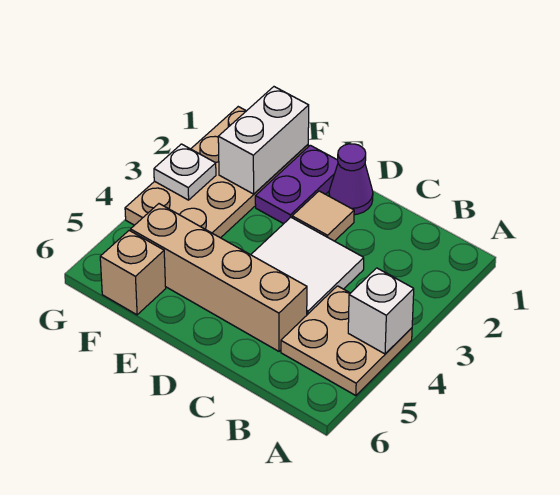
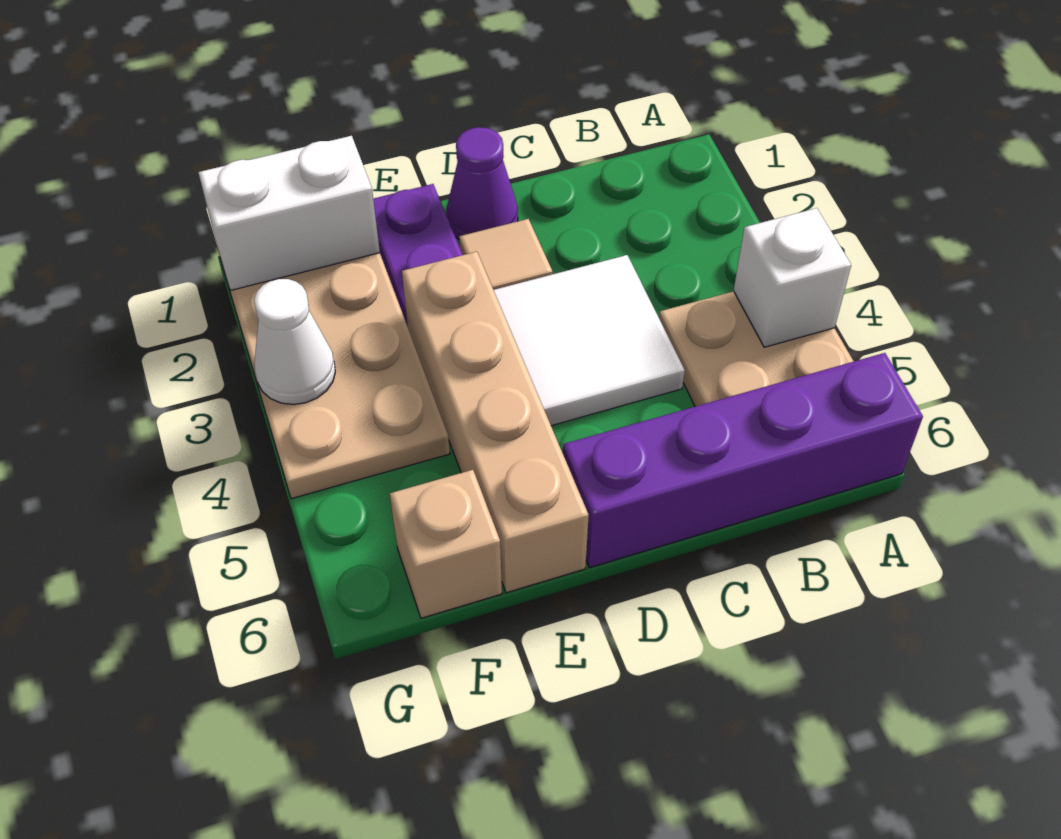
none -> purple brick A6:D6 level 1
tan brick C5:F5 level 1 -> tan brick E3:E6 level 1
white brick F1:F2 level 2 -> white brick F1:G1 level 2
white plate G3 level 2 -> white cone G3 level 2

